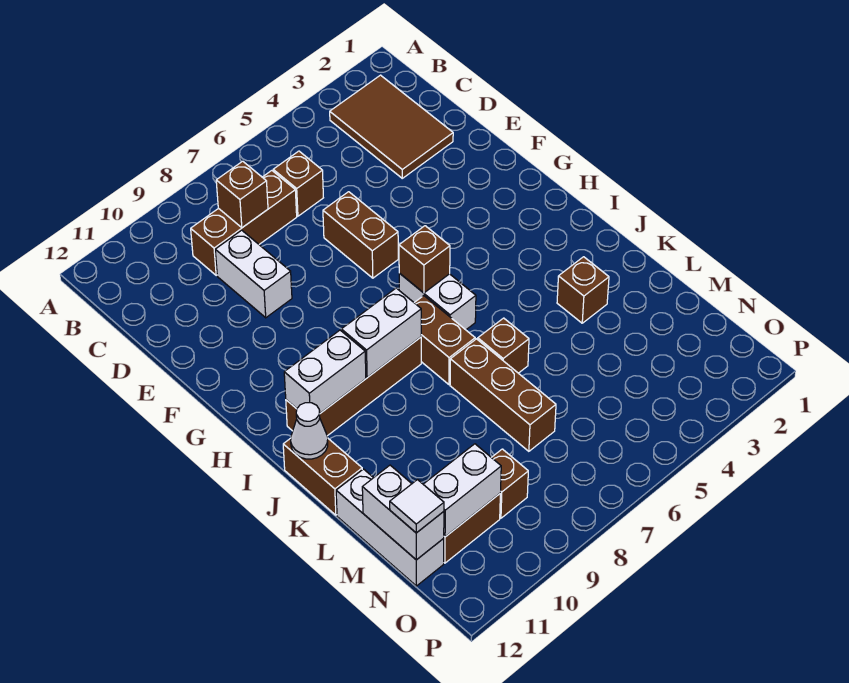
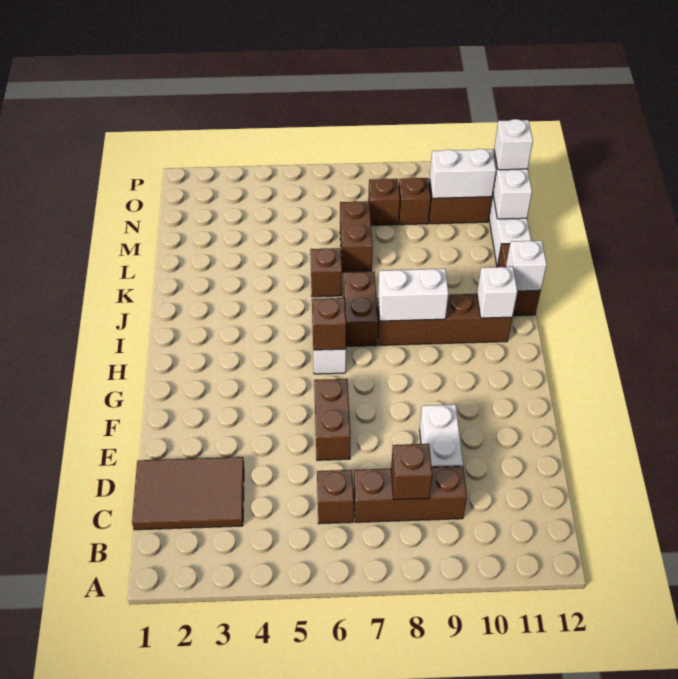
brown tile B2:D3 level 1 -> brown tile C1:D3 level 1
white brick I10:I11 level 2 -> white brick I11 level 2
white cone J12 level 2 -> white brick J12 level 2
brown brick K3 level 1 -> brown brick N8 level 1
brown brick K7:M7 level 1 -> brown brick L7:M7 level 1
white tile N12 level 3 -> white brick N12 level 3

